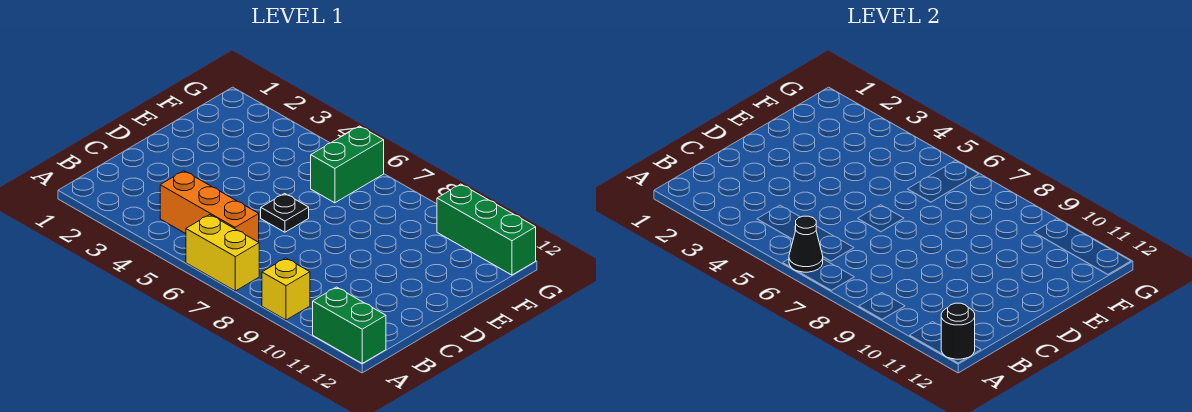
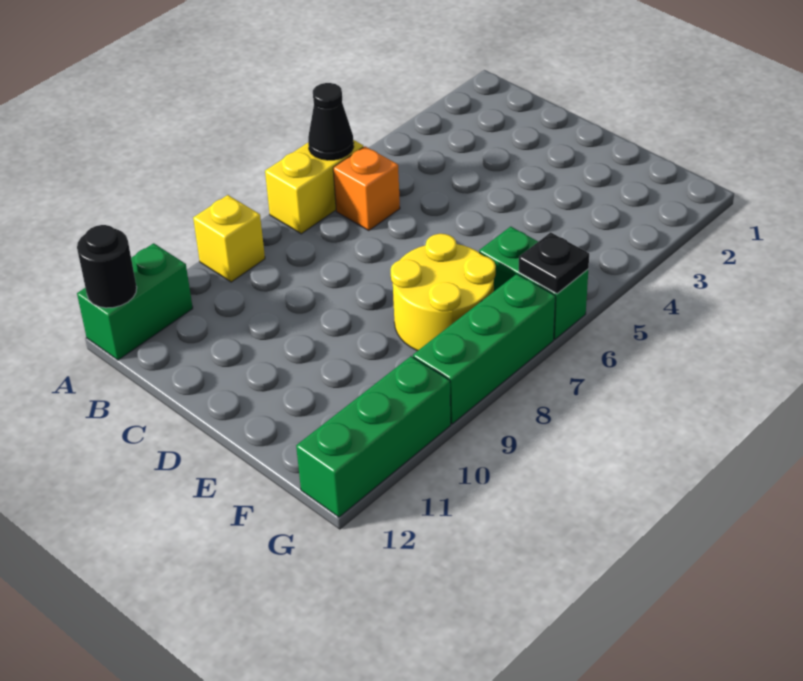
orange brick B4:B6 level 1 -> orange brick B6 level 1
black plate D6 level 1 -> black plate G6 level 2
none -> yellow round brick E7:F8 level 1
none -> green brick G7:G9 level 1

